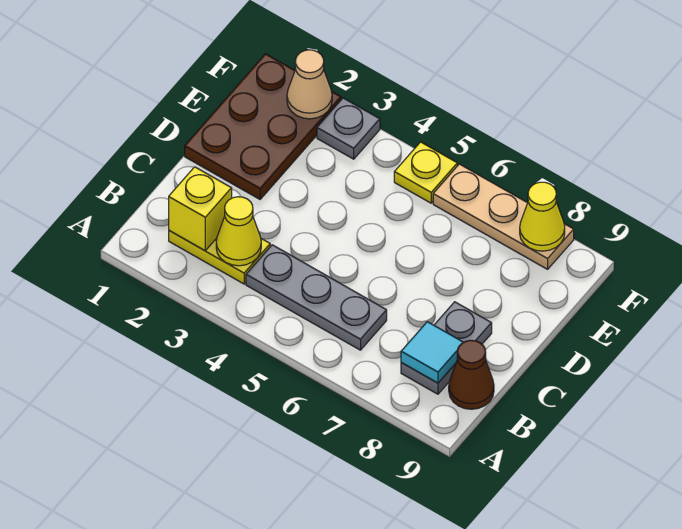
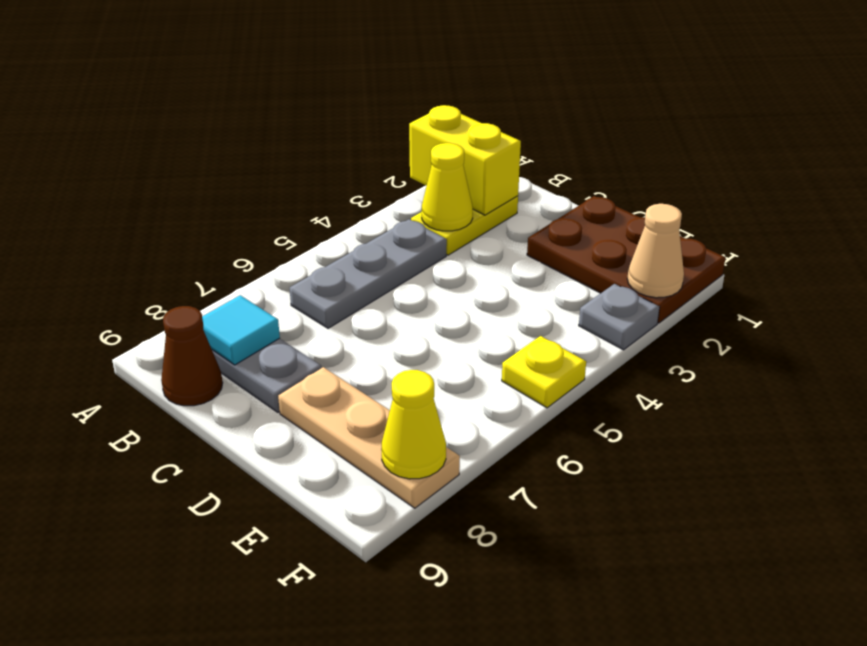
yellow brick B2 level 2 -> yellow brick A2:B2 level 2
tan plate F6:F8 level 1 -> tan plate D8:F8 level 1

